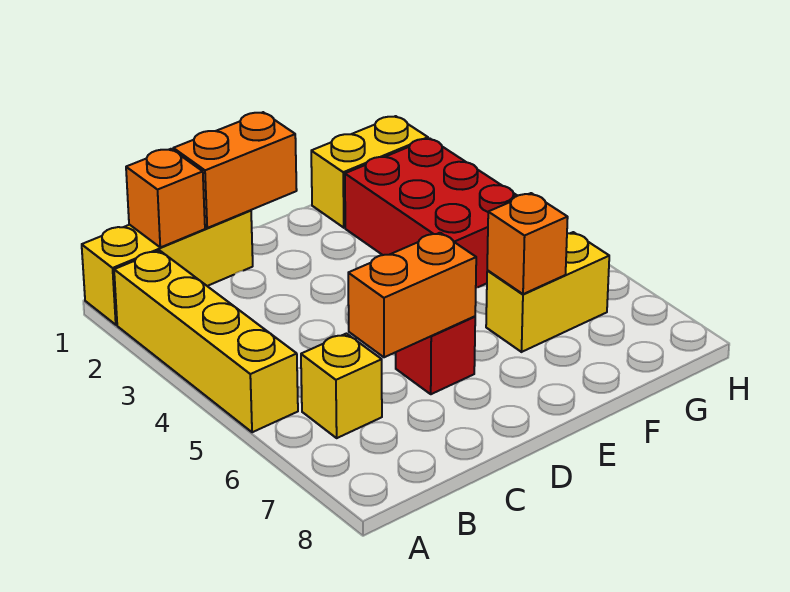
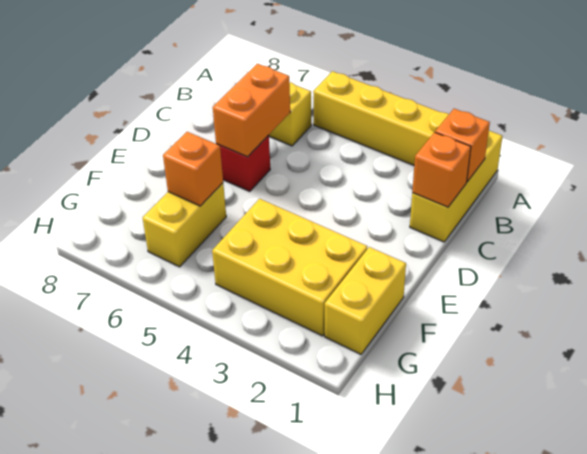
orange brick C1:D1 level 2 -> orange brick C1 level 2
red brick F2:G4 level 1 -> yellow brick F2:G4 level 1

